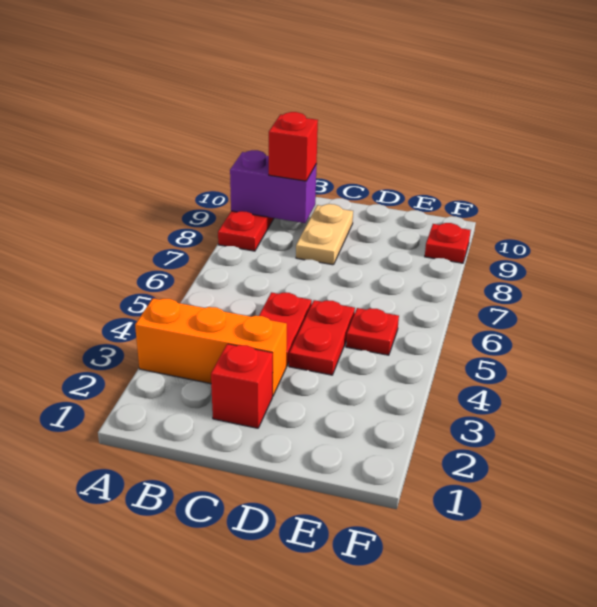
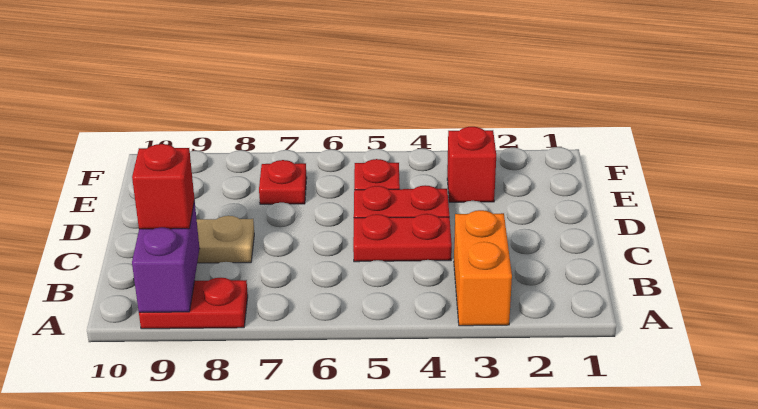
orange brick A3:C3 level 1 -> orange brick A3:B3 level 1
red brick C2 level 1 -> red brick E3 level 1
red plate F9 level 1 -> red plate E7 level 1

